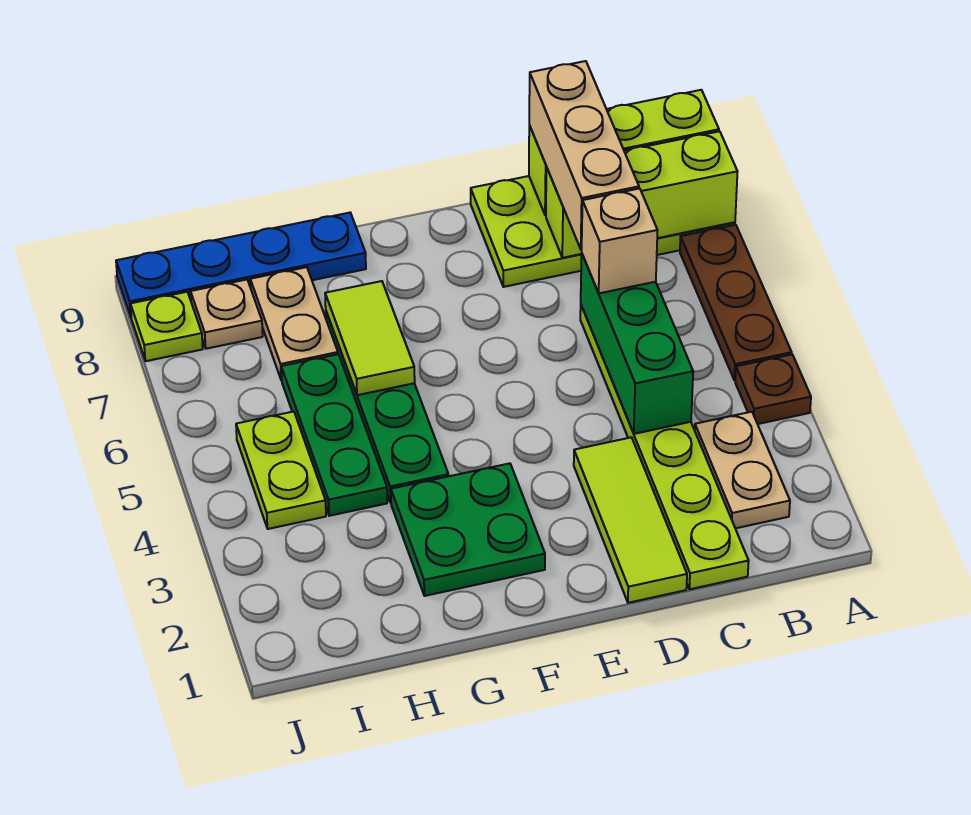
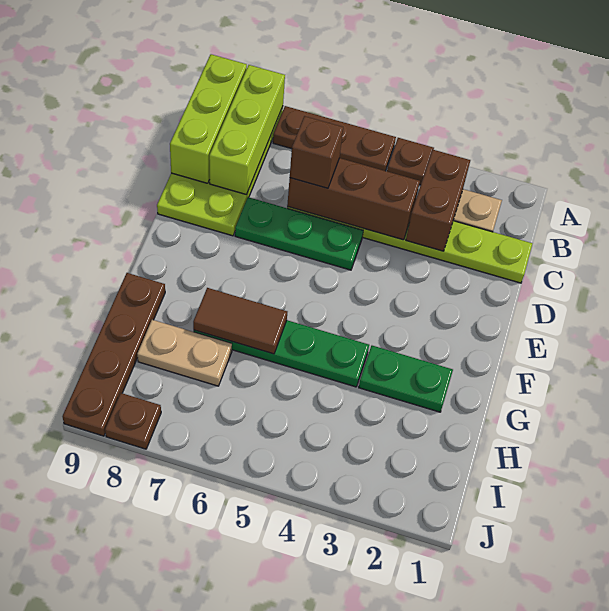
none -> brown brick B3:C3 level 2
green brick C4:C6 level 2 -> brown brick C4:C6 level 2
tan brick C6 level 3 -> brown brick C6 level 3
tan brick C7:C9 level 3 -> none
lime tile D1:D3 level 1 -> none
green plate F2:G3 level 1 -> green plate G2:G3 level 1
lime tile G6:G7 level 2 -> brown tile G6:G7 level 2
blue plate G9:J9 level 1 -> brown plate G9:J9 level 1
green plate H4:H6 level 1 -> green plate D5:D7 level 1
lime plate I4:I5 level 1 -> none
tan plate I8 level 1 -> none
lime plate J8 level 1 -> brown plate J8 level 1

